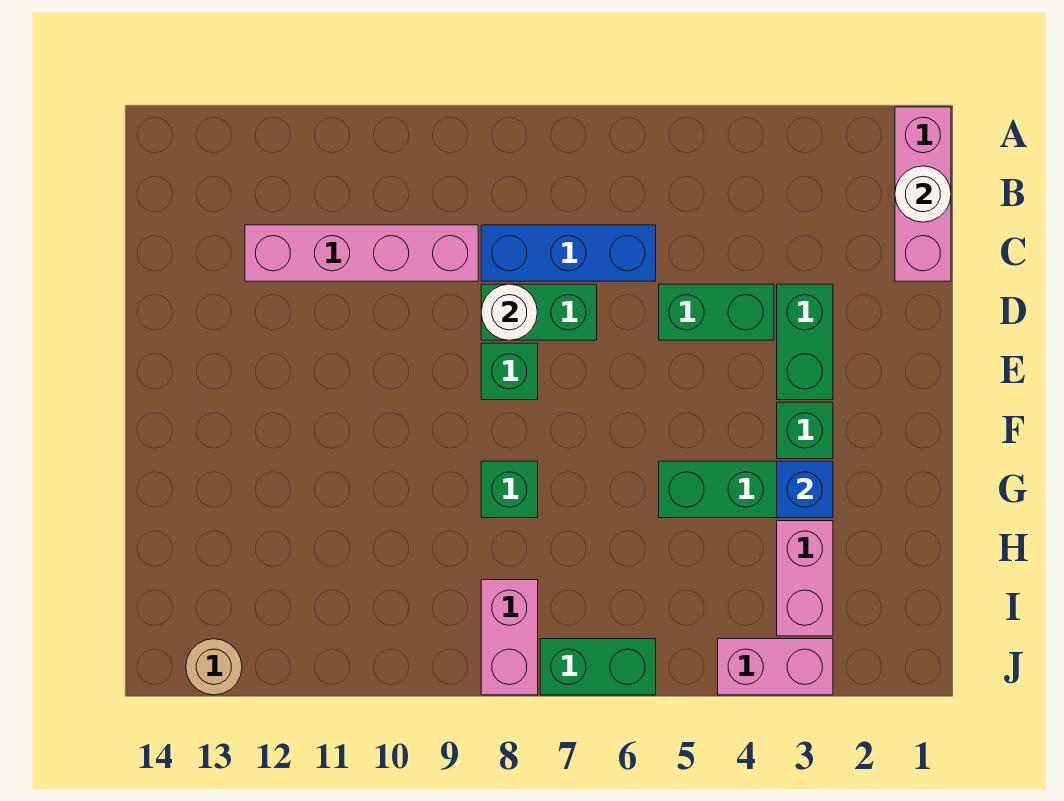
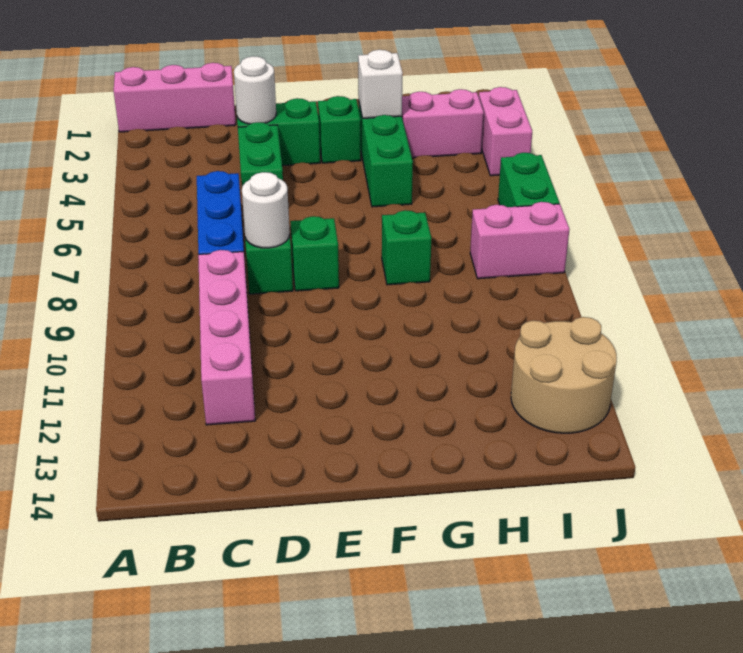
white round brick B1 level 2 -> white round brick D3 level 2
blue brick G3 level 2 -> white brick G3 level 2
tan round brick J13 level 1 -> tan round brick I12:J13 level 1

